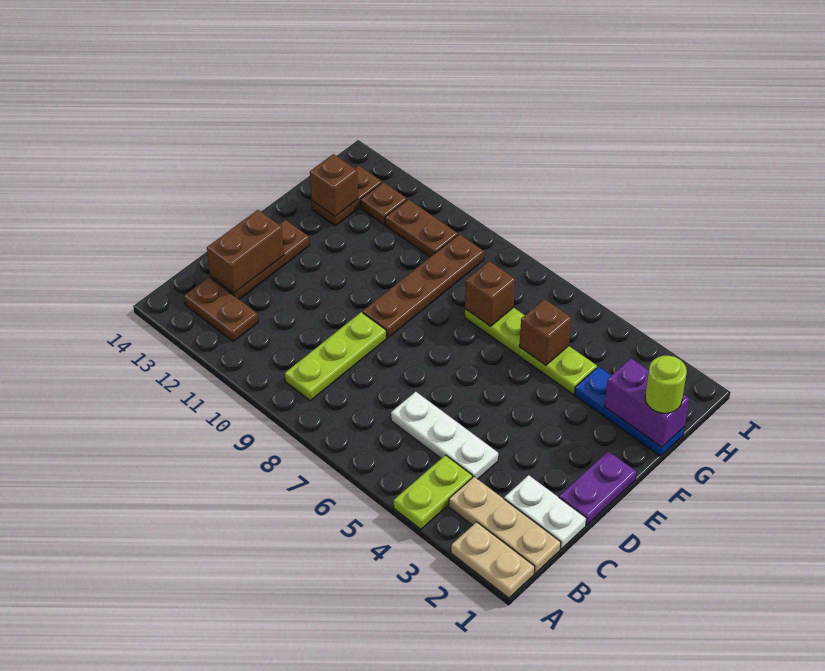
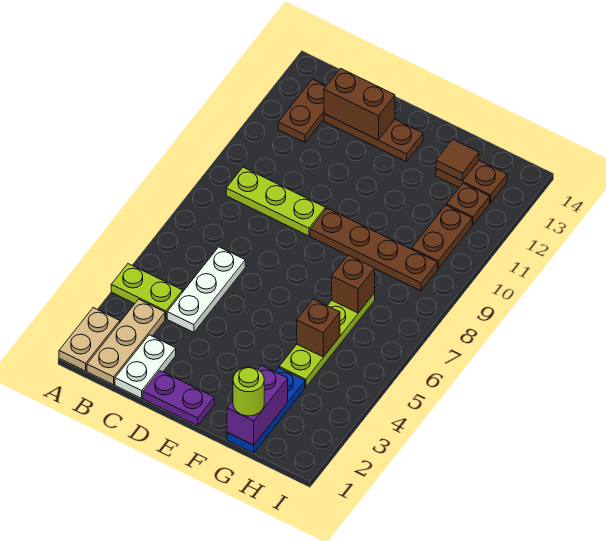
brown brick G13 level 2 -> brown tile G13 level 2

